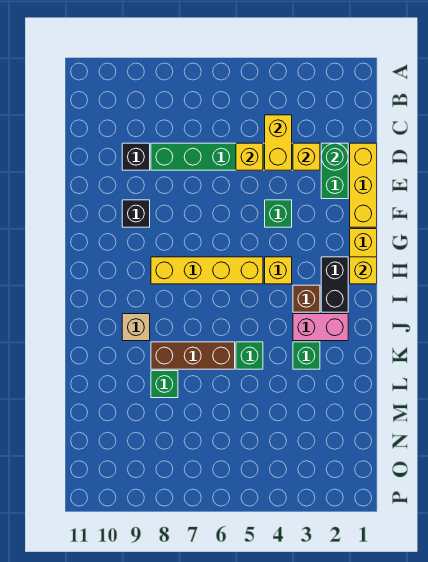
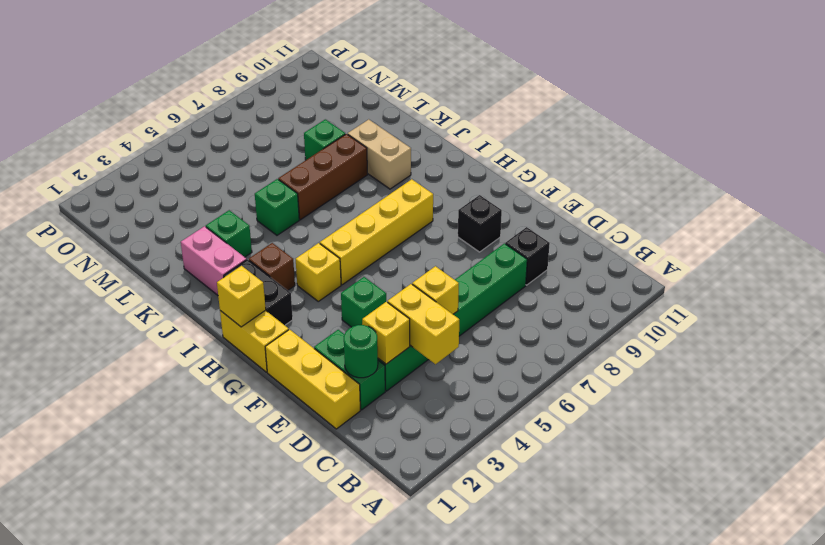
pink brick J2:J3 level 1 -> pink brick J2:K2 level 1
tan brick J9 level 1 -> tan brick J9:K9 level 1

